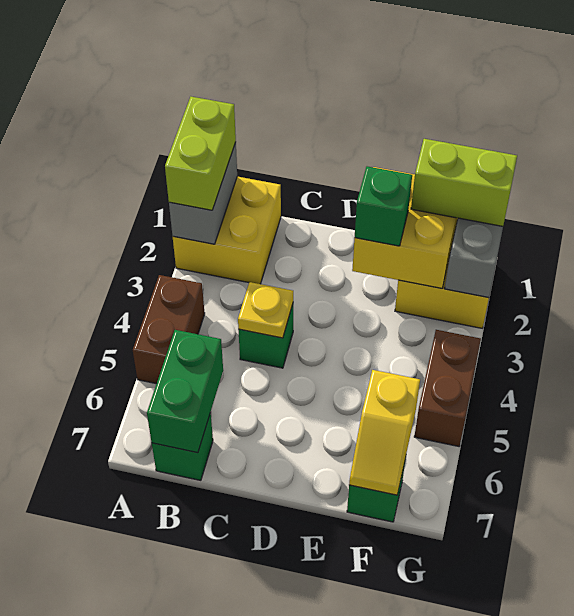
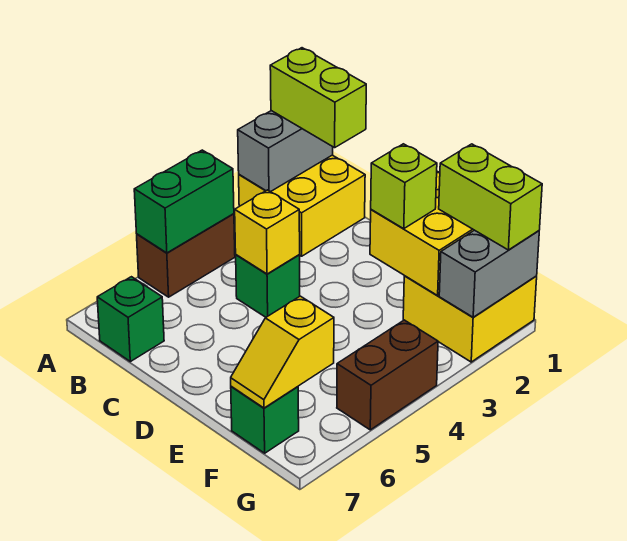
lime brick A1:A2 level 3 -> lime brick A1:B1 level 3
green brick B6:B7 level 2 -> green brick A4:A5 level 2
yellow plate C4 level 2 -> yellow brick C4 level 2
green brick E2 level 3 -> lime brick E2 level 3

